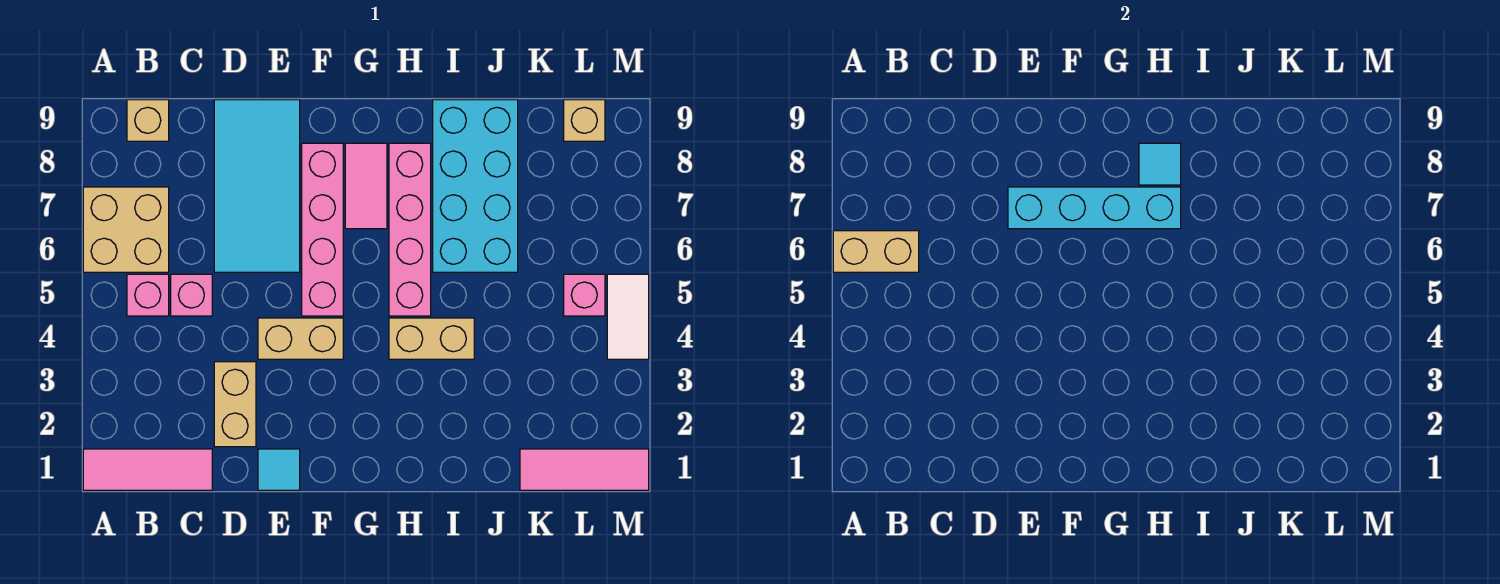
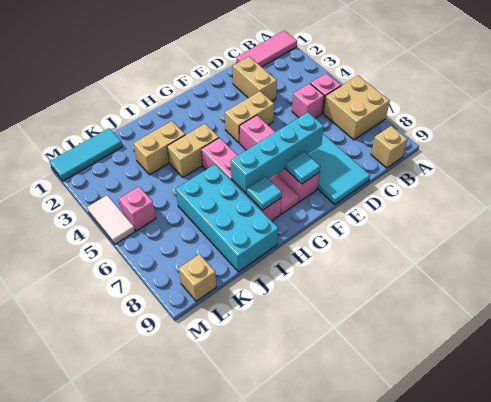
tan brick A6:B6 level 2 -> tan brick I3:J3 level 1
cyan tile E1 level 1 -> cyan tile F8 level 2
pink tile K1:M1 level 1 -> cyan tile K1:M1 level 1

